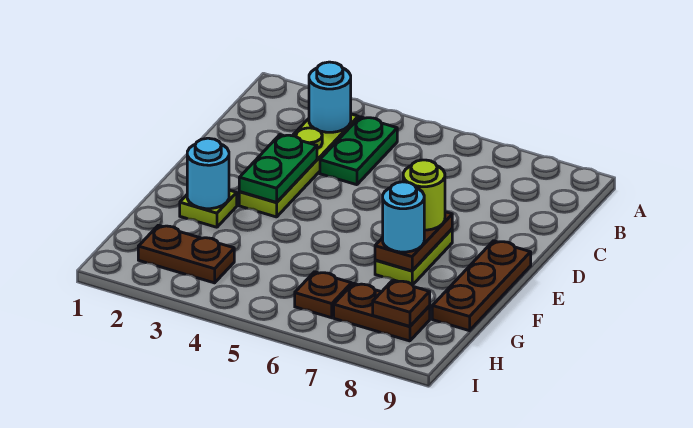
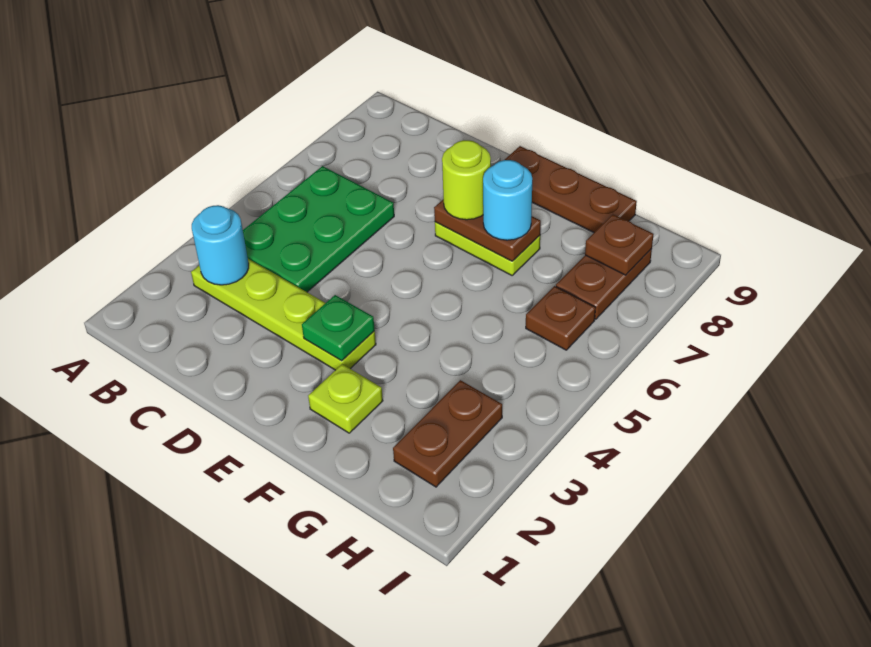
green plate B4:C4 level 1 -> green plate B4:C6 level 1
green plate D3:E3 level 2 -> green plate E3 level 2
cyan round brick F2 level 2 -> none

